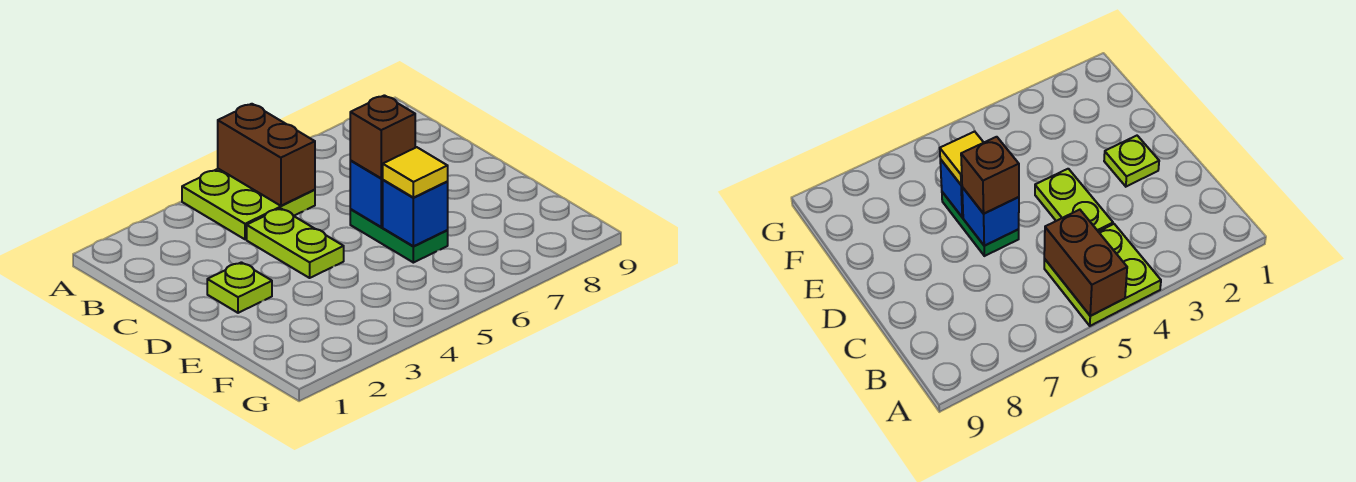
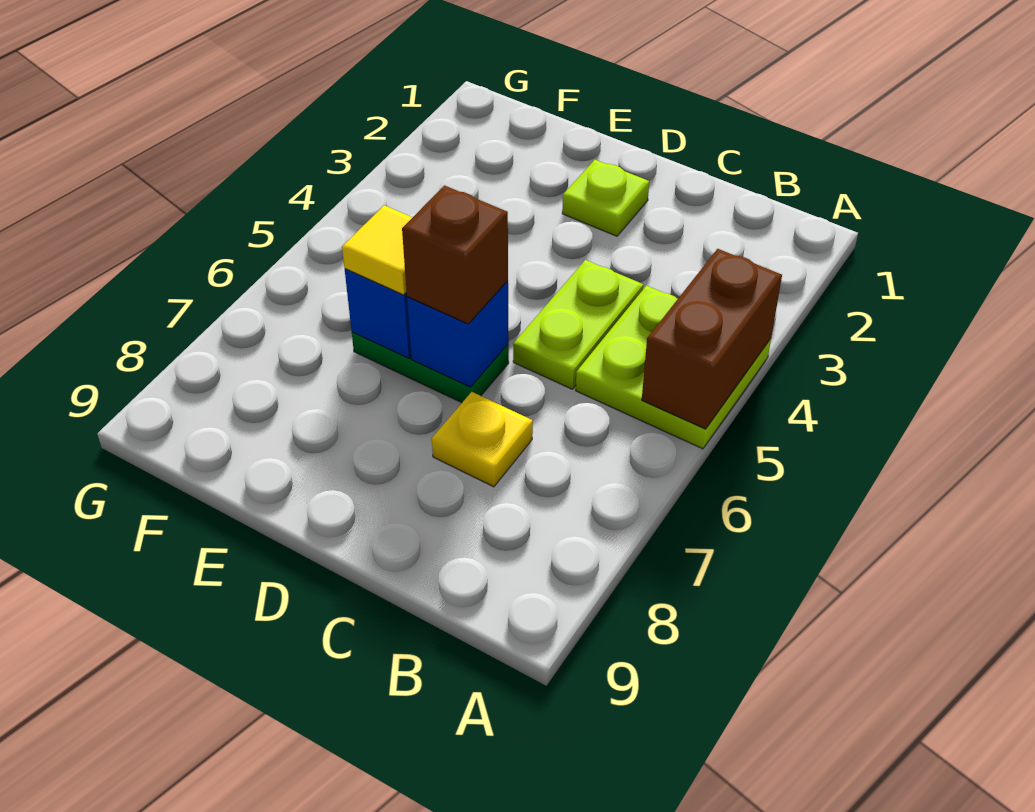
brown brick A5:B5 level 2 -> brown brick A4:A5 level 2
lime plate C4:D4 level 1 -> lime plate C4:C5 level 1
none -> yellow plate C7 level 1

